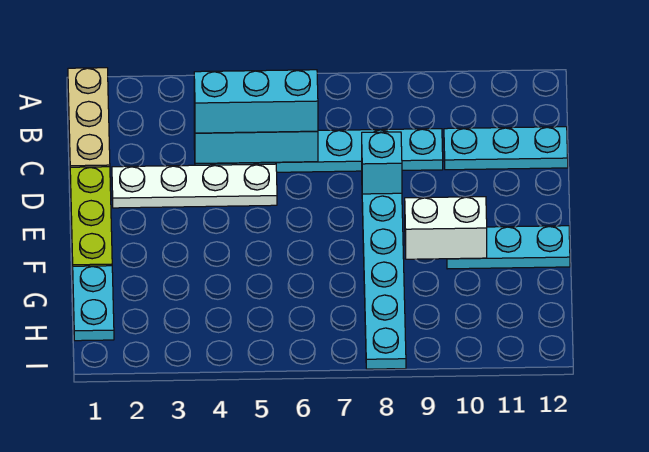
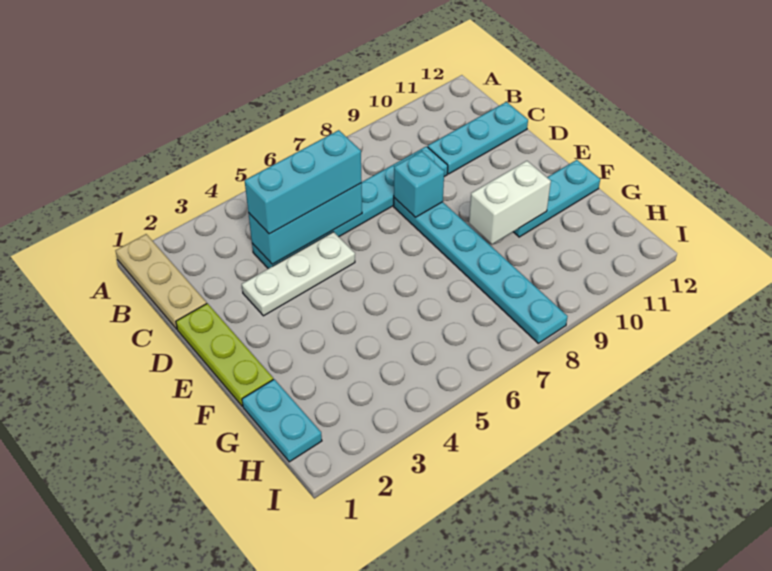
white plate D2:D5 level 1 -> white plate D3:D5 level 1

